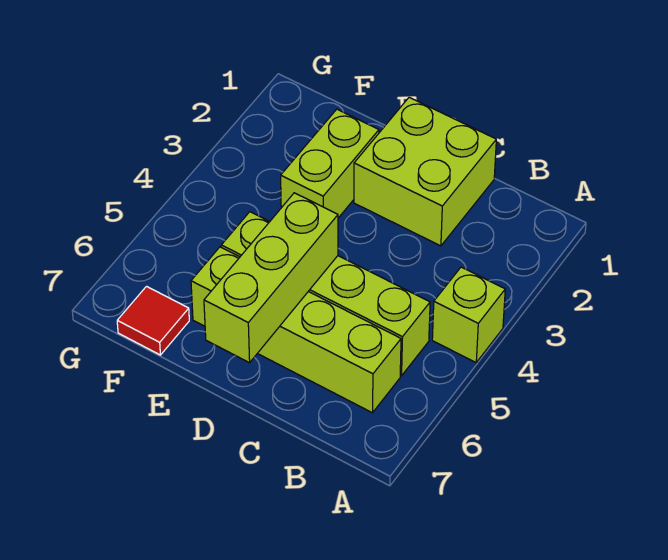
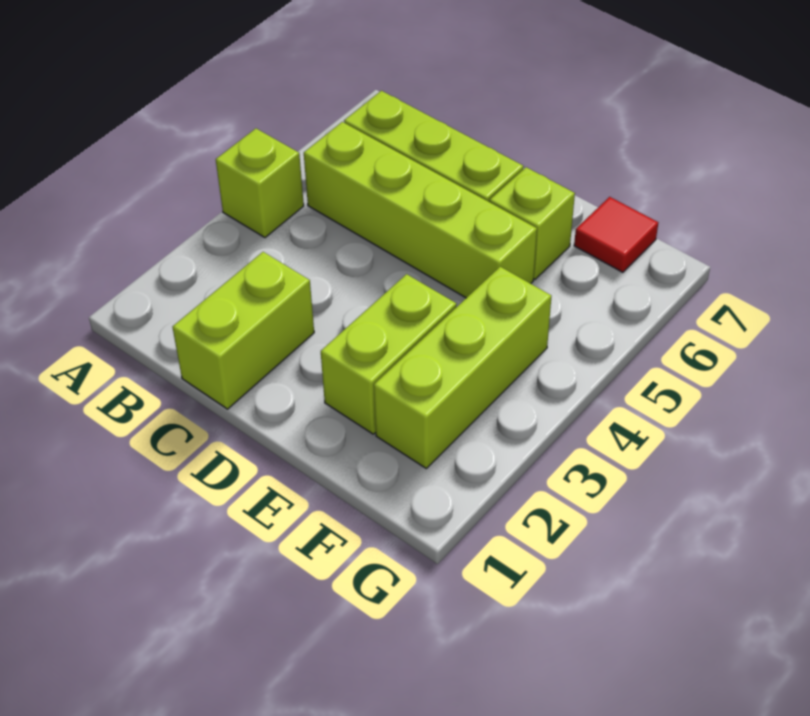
lime brick C1:D2 level 1 -> lime brick C1:C2 level 1
lime brick D5:D7 level 2 -> lime brick F2:F4 level 1

